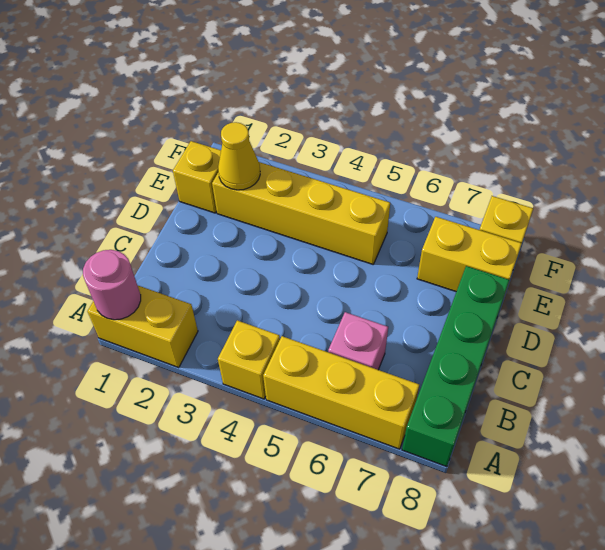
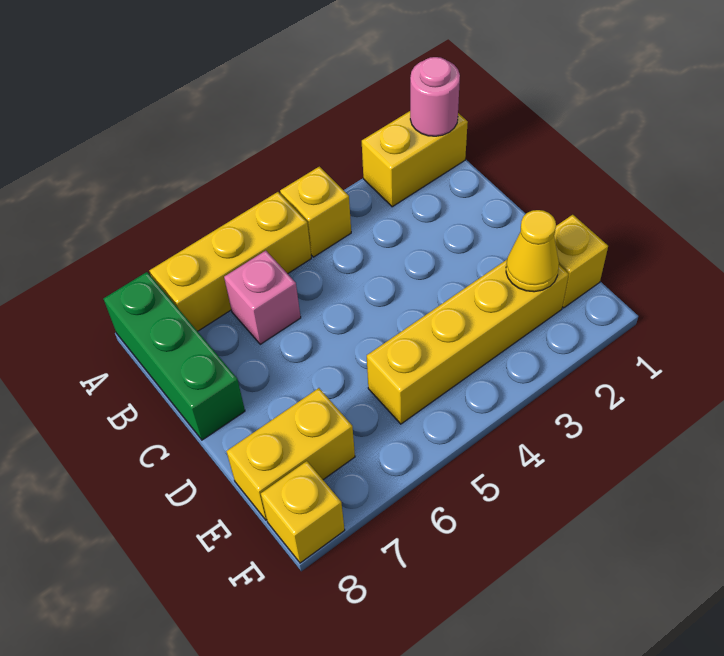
green brick A8:D8 level 1 -> green brick A8:C8 level 1

